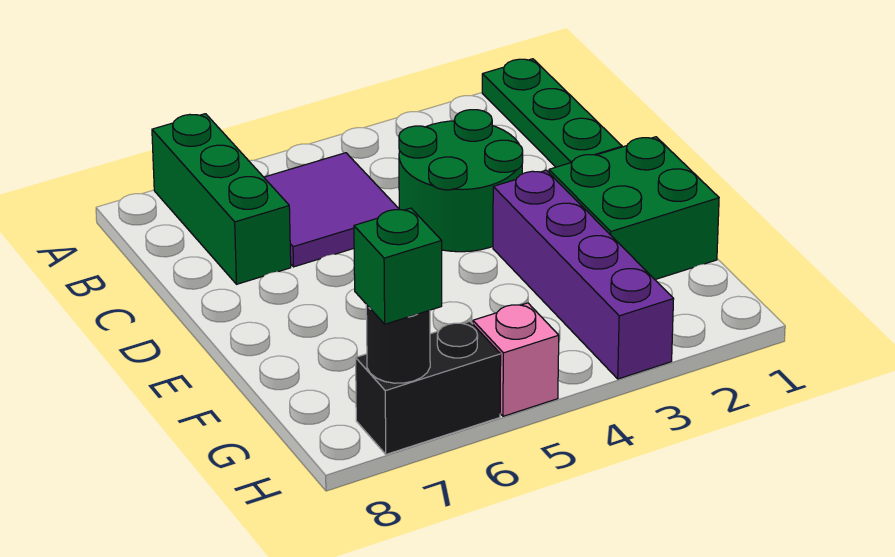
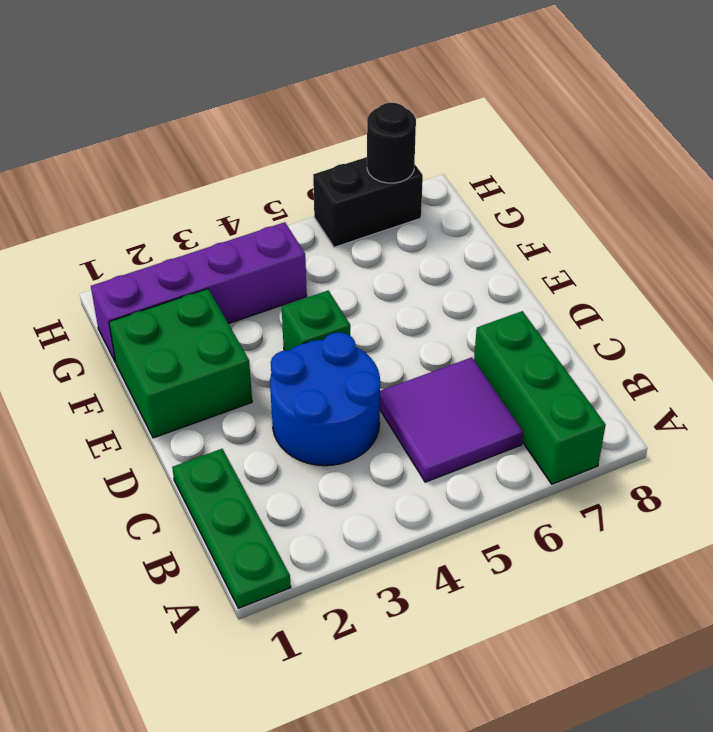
green round brick C3:D4 level 1 -> blue round brick C3:D4 level 1
purple brick E3:H3 level 1 -> purple brick G1:G4 level 1
pink brick H5 level 1 -> none
green brick H7 level 3 -> green brick E4 level 1

